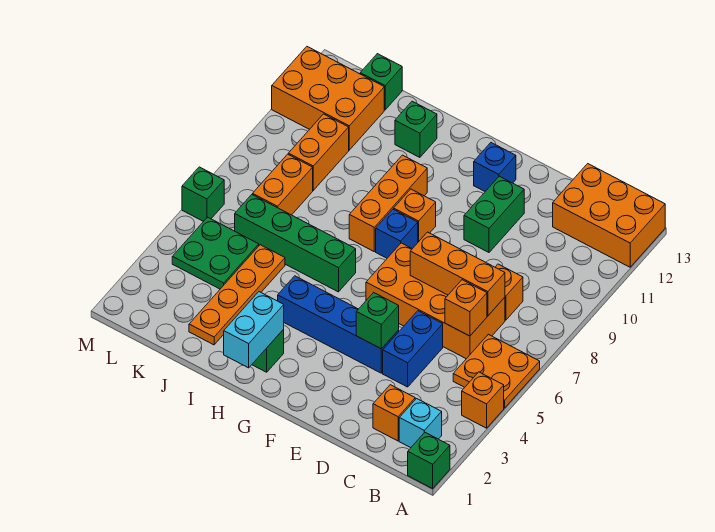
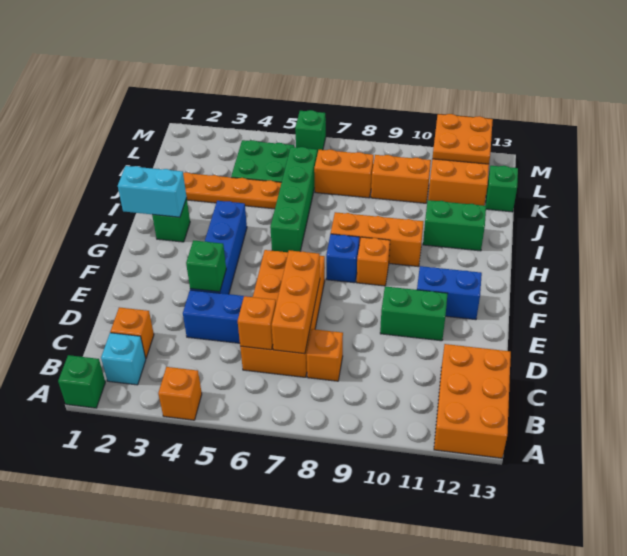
orange plate A5:B6 level 1 -> orange plate L11:M12 level 2
blue brick F12 level 1 -> blue brick F11:F12 level 1
green brick I12 level 1 -> green brick I11:I12 level 1

